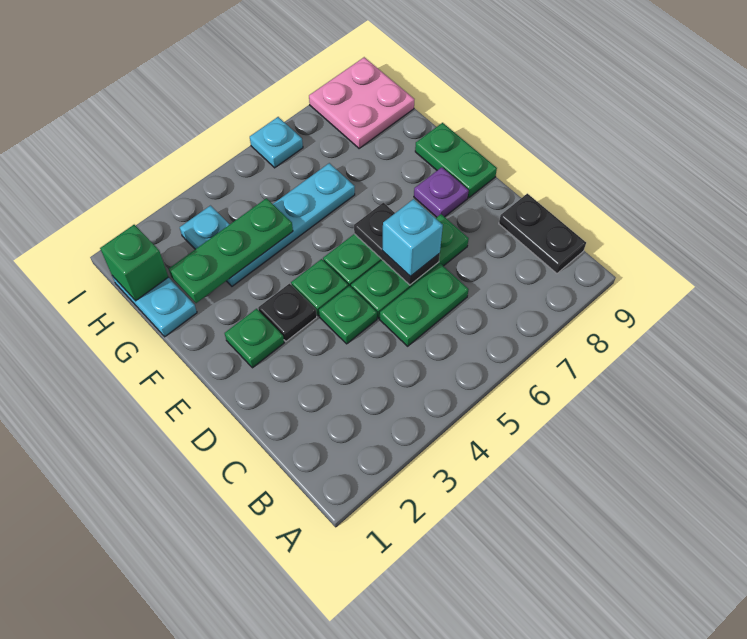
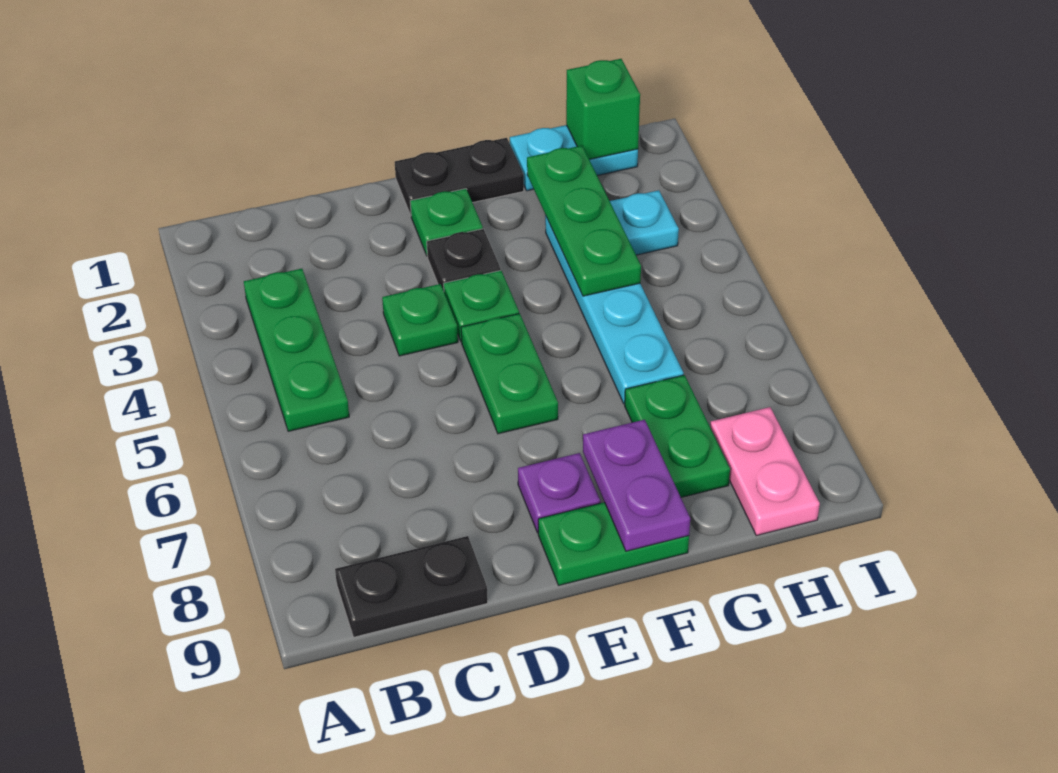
green plate C5:C6 level 1 -> green plate G7:G8 level 1
green plate D5:D7 level 1 -> green plate B3:B5 level 1
black plate D6:E6 level 2 -> black plate E1:F1 level 1
cyan brick D6 level 3 -> none
none -> purple plate F8:F9 level 2
pink plate H8:I9 level 1 -> pink plate H8:H9 level 1
cyan plate I6 level 1 -> none

